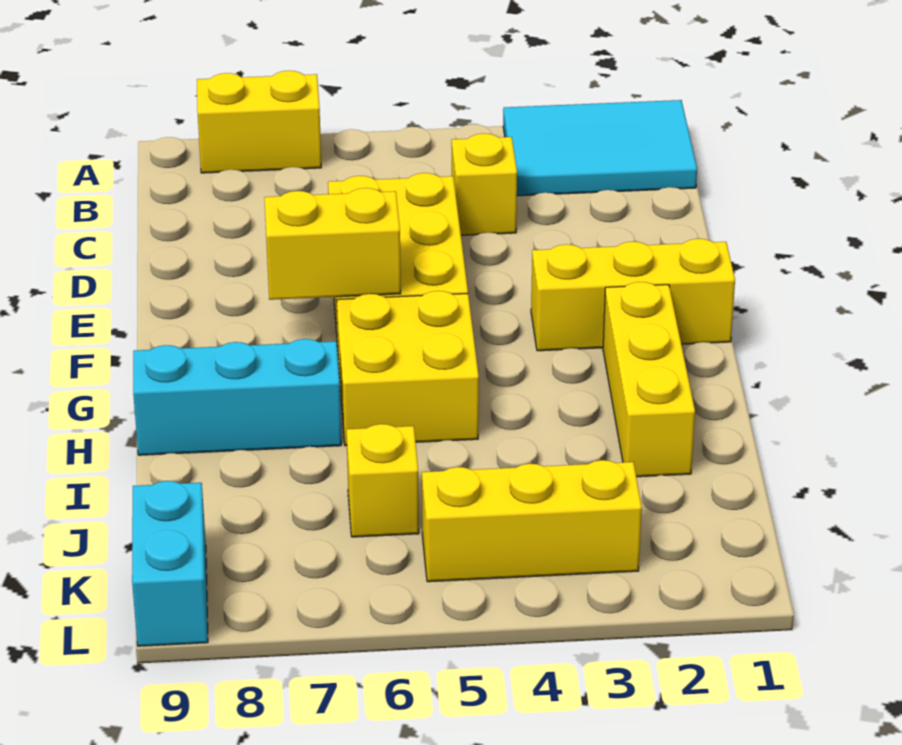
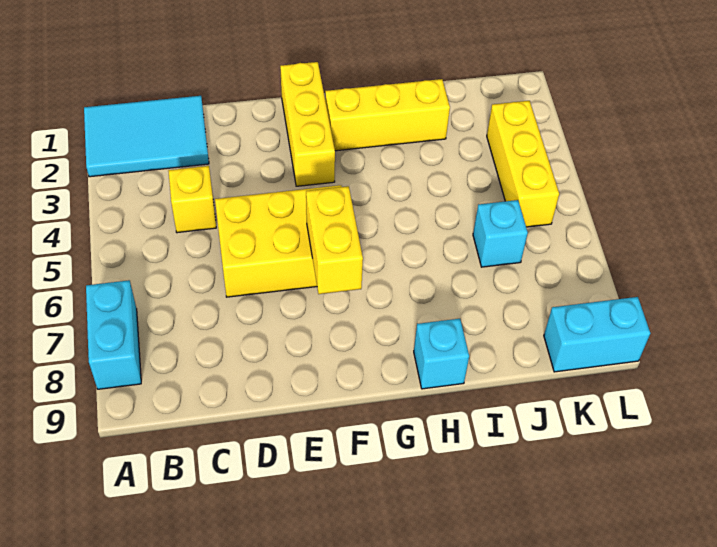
cyan tile A1:B3 level 1 -> cyan tile A1:C2 level 1
yellow brick A7:A8 level 1 -> cyan brick A7:A8 level 1
yellow brick G5:H6 level 1 -> none
cyan brick H7:H9 level 1 -> cyan brick H9 level 1
yellow brick J6 level 1 -> cyan brick J6 level 1

